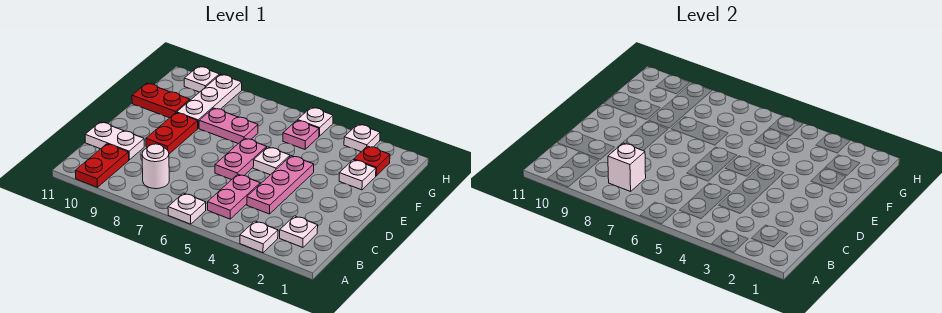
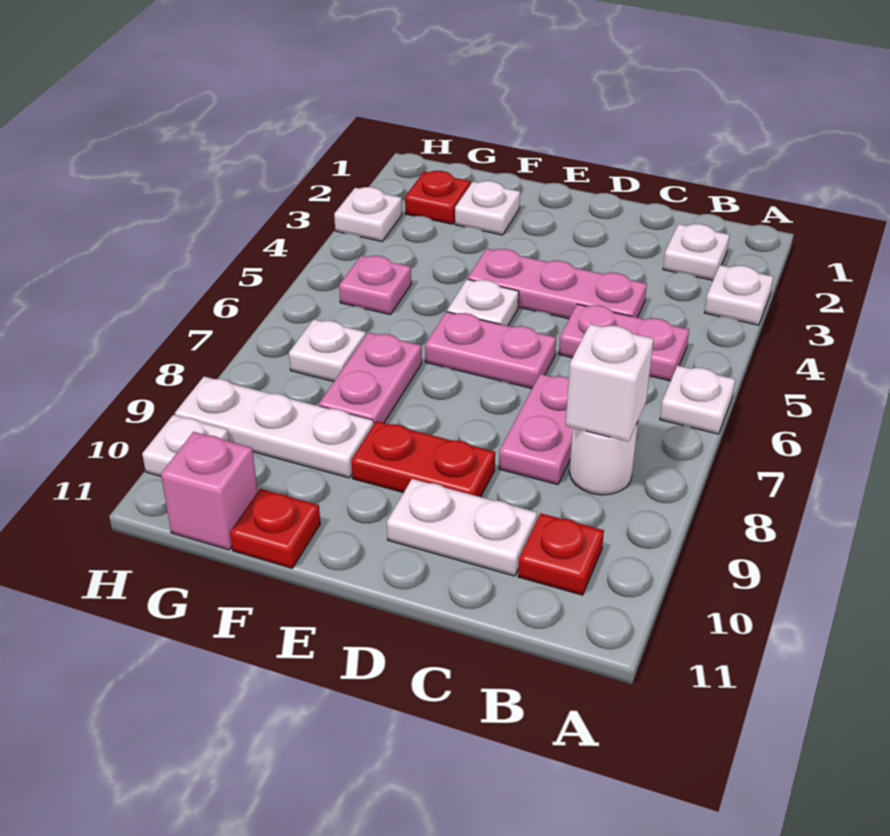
red plate A10:B10 level 1 -> red plate B10 level 1
none -> pink plate C7:C8 level 1
white plate C10:C11 level 1 -> white plate C10:D10 level 1
red plate F10:F11 level 1 -> red plate F11 level 1
none -> pink brick G11 level 1
white plate H5 level 1 -> white plate G7 level 1

